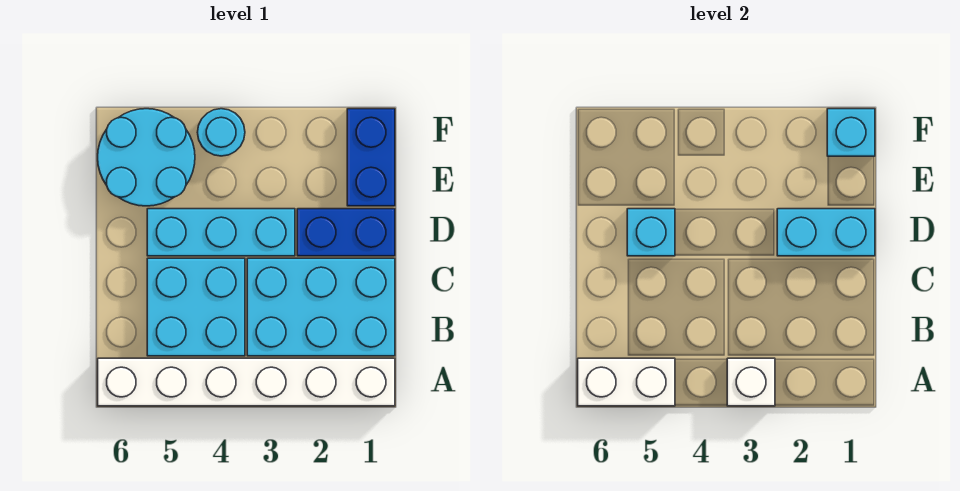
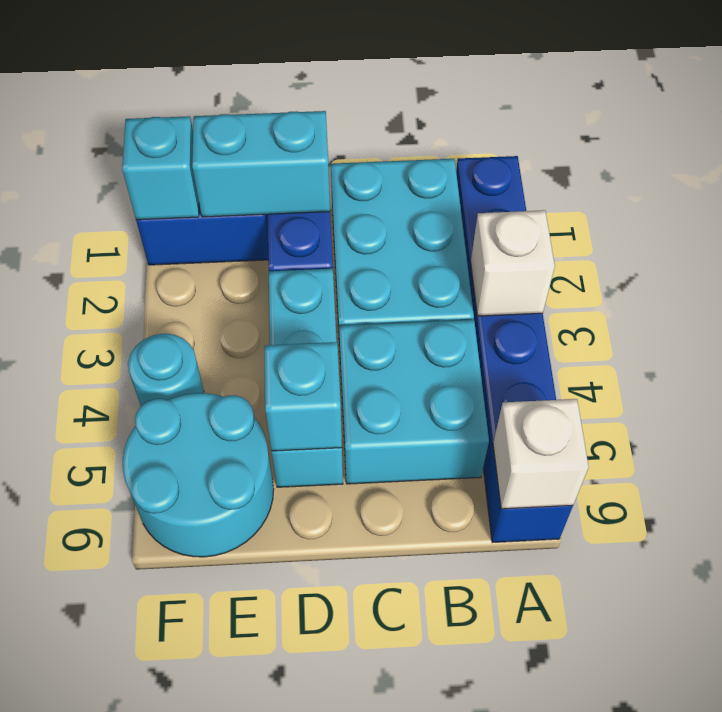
white brick A1:A6 level 1 -> blue brick A1:A6 level 1
white brick A5:A6 level 2 -> white brick A6 level 2
cyan brick D1:D2 level 2 -> cyan brick D1:E1 level 2

